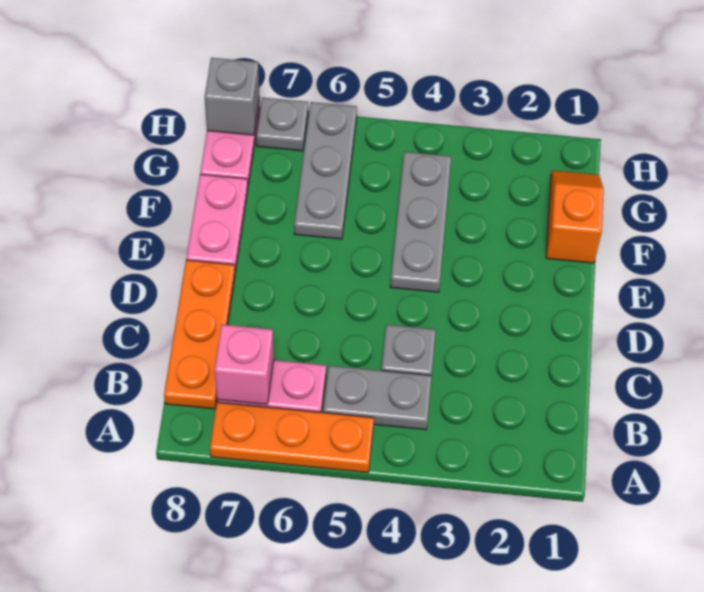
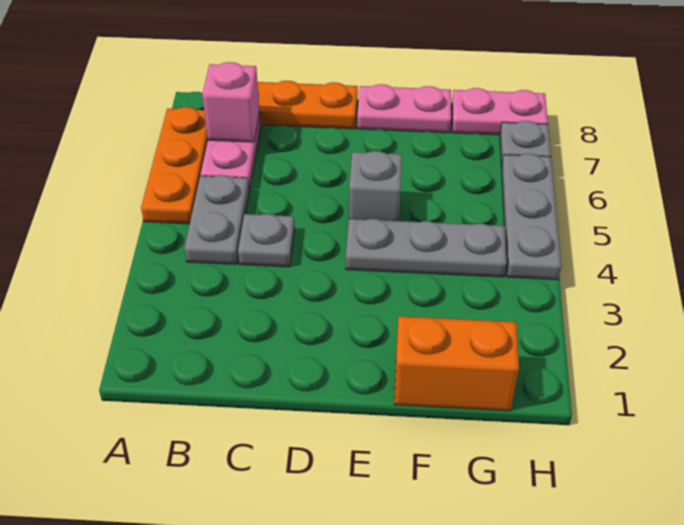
orange slope F1:G1 level 1 top F -> orange brick F1:G1 level 1
grey plate F6:H6 level 1 -> grey plate H4:H6 level 1
grey brick H8 level 2 -> grey brick E5 level 1

